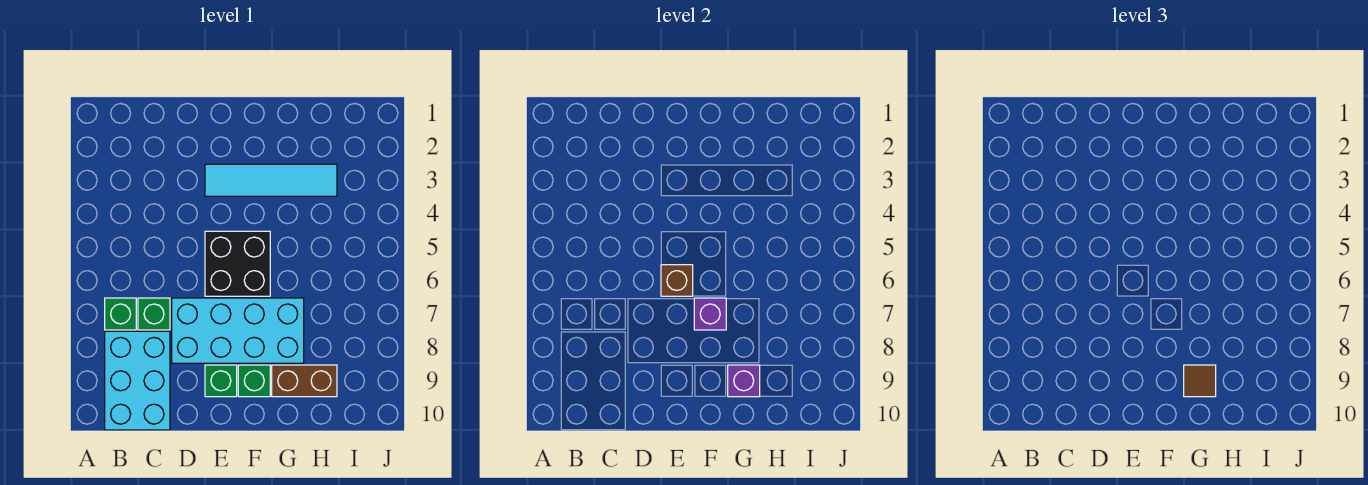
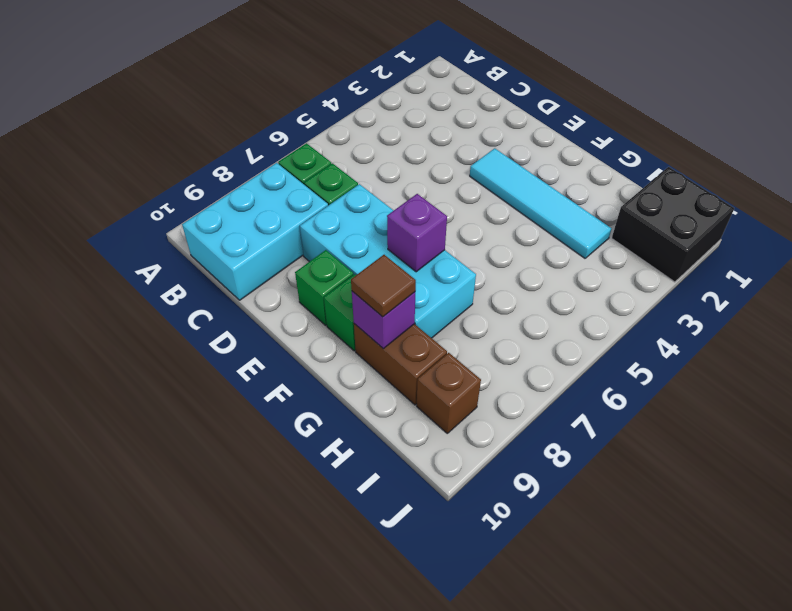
black brick E5:F6 level 1 -> black brick I1:J2 level 1
brown brick E6 level 2 -> brown brick I9 level 1

